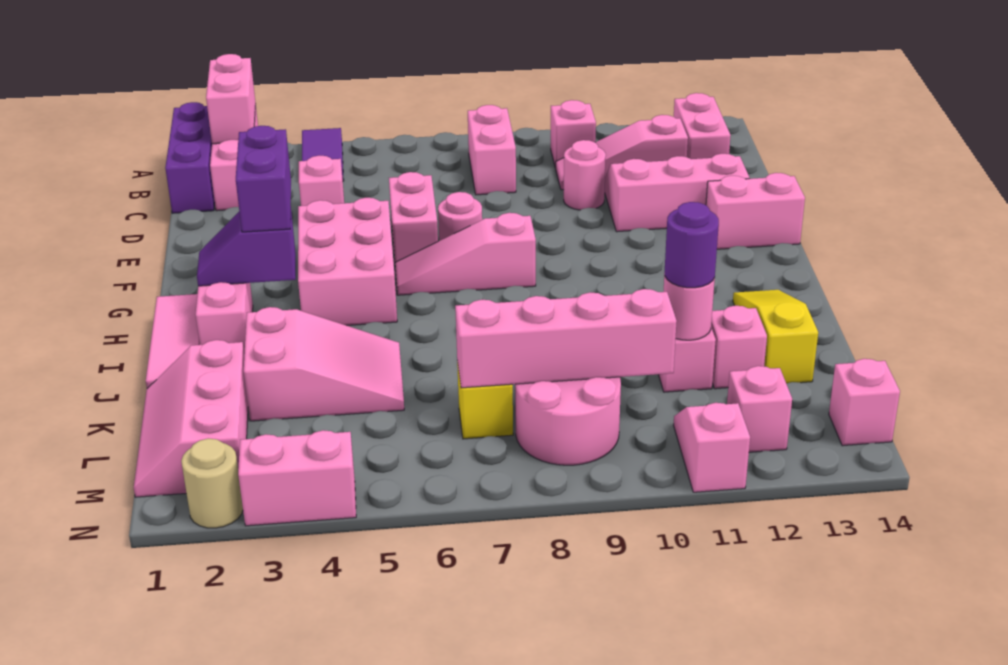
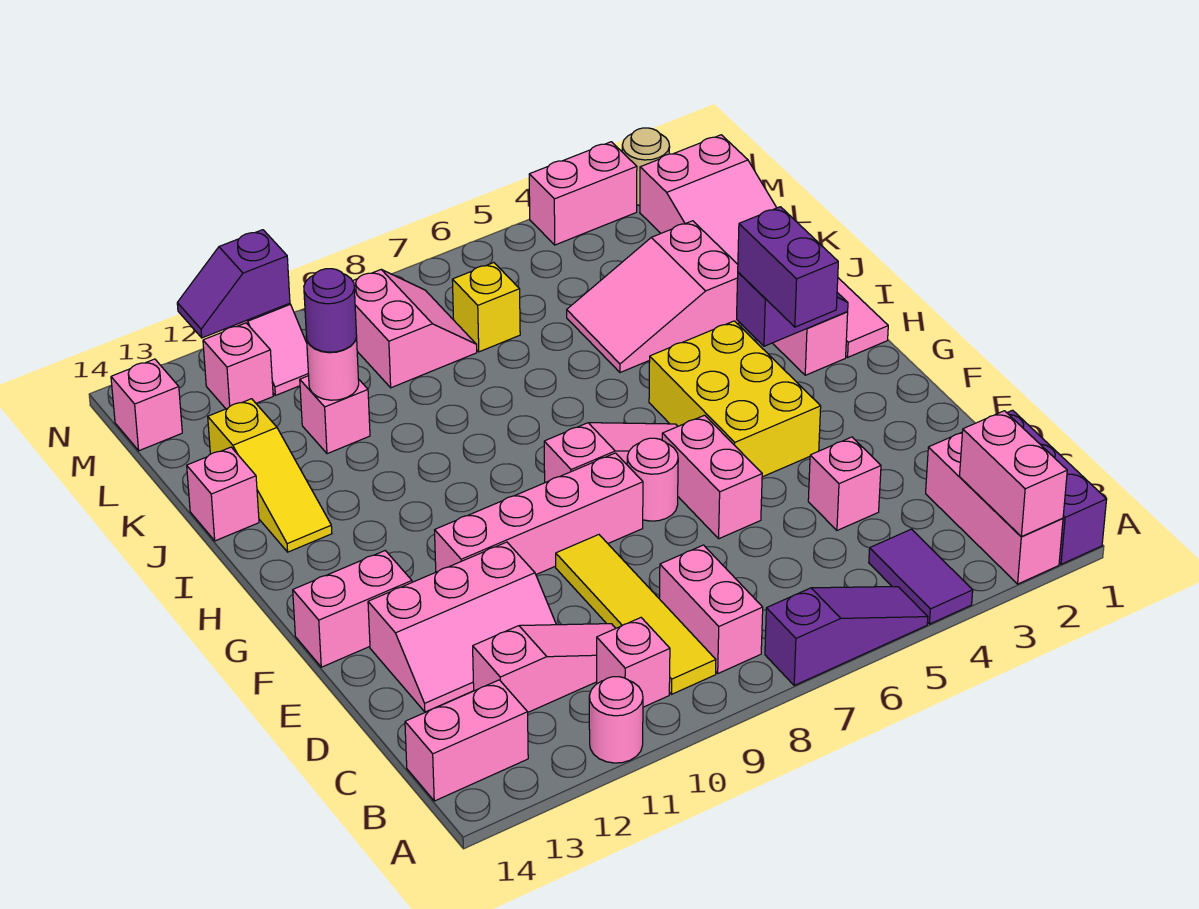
none -> purple slope A5:A7 level 1 top 7
none -> yellow tile B9:E9 level 1
pink brick B13:C13 level 1 -> pink brick B13:B14 level 1
pink round brick D10 level 1 -> pink round brick A11 level 1
pink brick F4:H5 level 1 -> yellow brick F4:H5 level 1
pink slope K1:M2 level 1 top 2 -> pink slope K1:M2 level 1 top M
pink brick K12 level 1 -> pink brick J14 level 1
pink brick L7:L10 level 2 -> pink brick F8:F11 level 1
pink round brick L8:M9 level 1 -> pink slope L8:M9 level 1 top 9
none -> purple slope N11:N12 level 2 top 11

